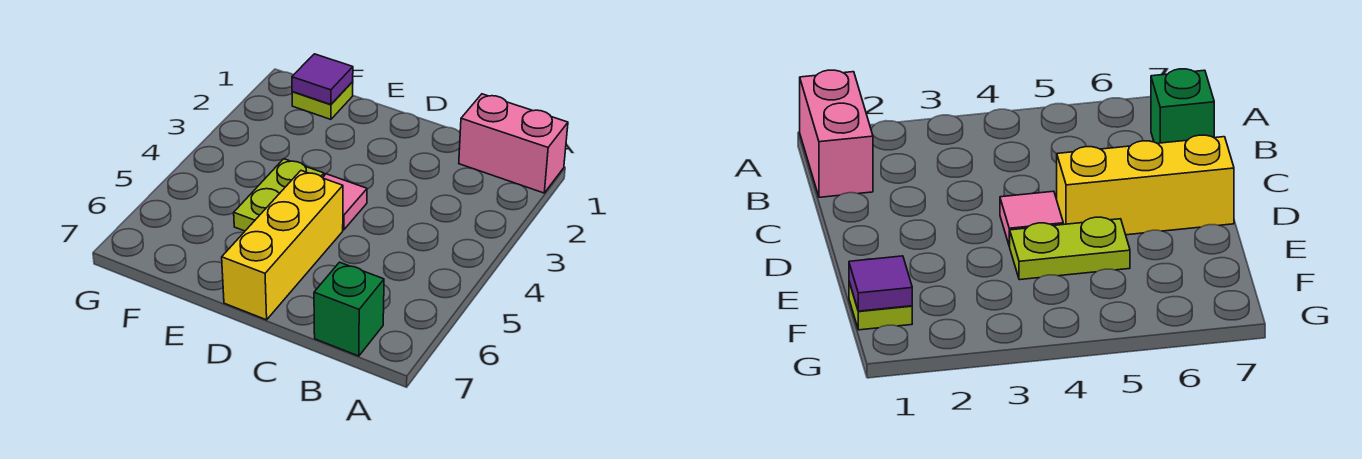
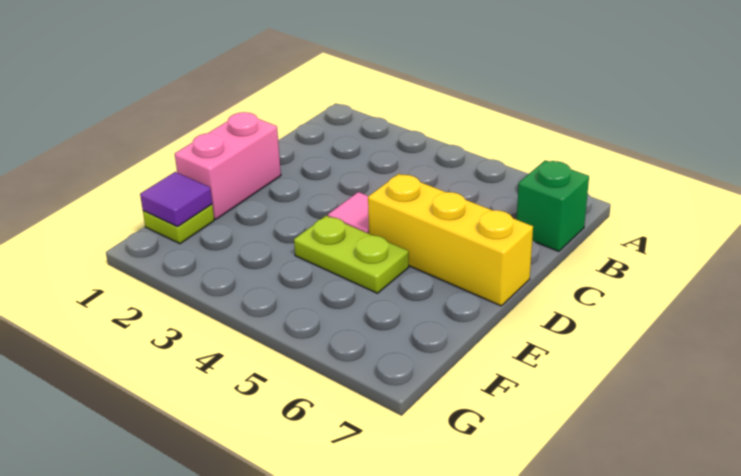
pink brick A1:B1 level 1 -> pink brick D1:E1 level 1

